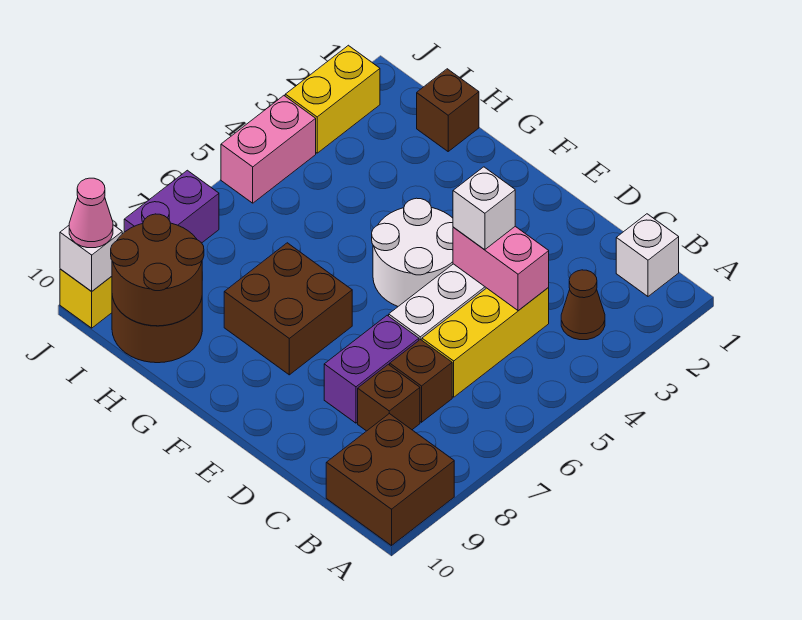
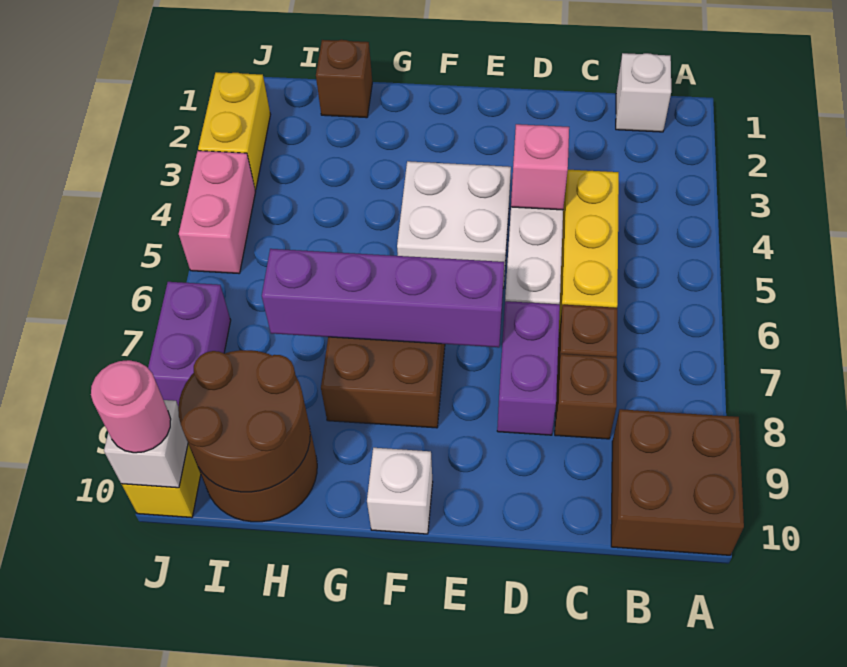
brown cone B3 level 1 -> none
pink brick C4:D4 level 2 -> pink brick D4 level 2
white brick D4 level 3 -> white brick F10 level 1
white round brick E4:F5 level 1 -> white brick E4:F5 level 1
none -> purple brick E7:H7 level 2
pink cone J10 level 3 -> pink round brick J10 level 3

